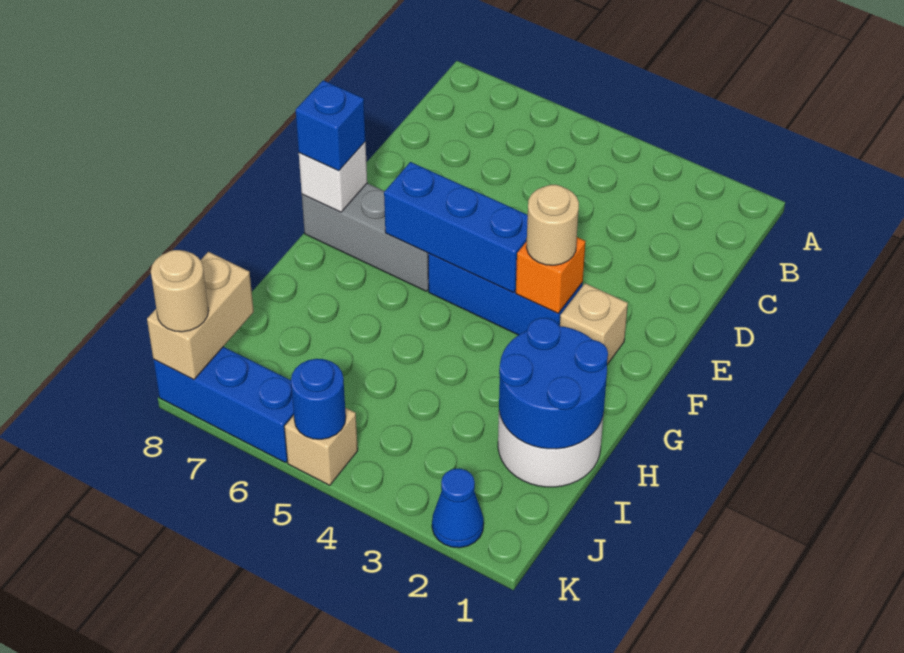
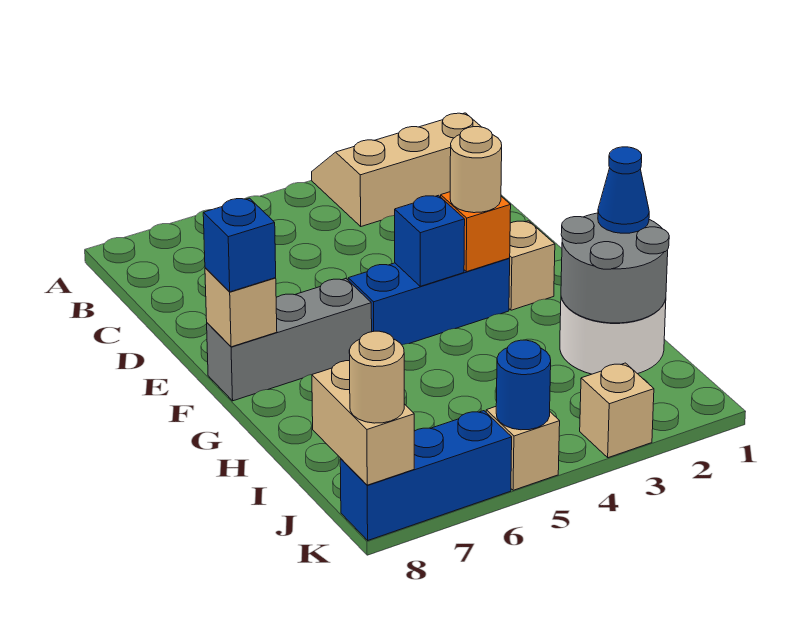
none -> tan slope A1:B3 level 1 top B
blue brick F4:F6 level 2 -> blue brick F4 level 2
white brick F8 level 2 -> tan brick F8 level 2
blue round brick H1:I2 level 2 -> grey round brick H1:I2 level 2
blue cone K2 level 1 -> blue cone H1 level 3
none -> tan brick K3 level 1

